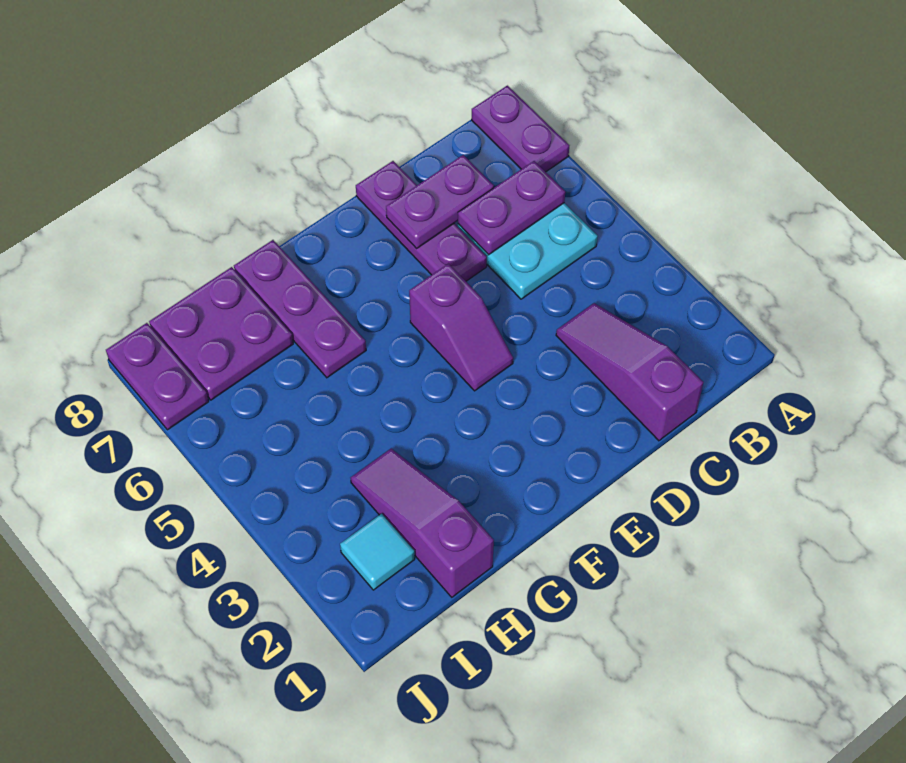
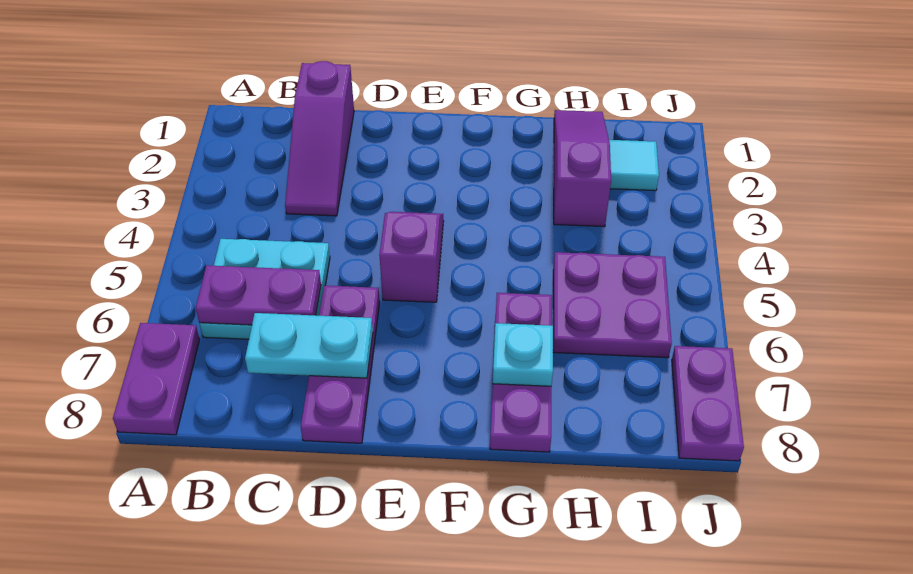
purple plate C7:D7 level 2 -> cyan plate C7:D7 level 2
none -> cyan plate G7 level 2
purple slope H1:H3 level 1 top 1 -> purple slope H1:H3 level 1 top 3
purple plate H7:I8 level 1 -> purple plate H5:I6 level 1

